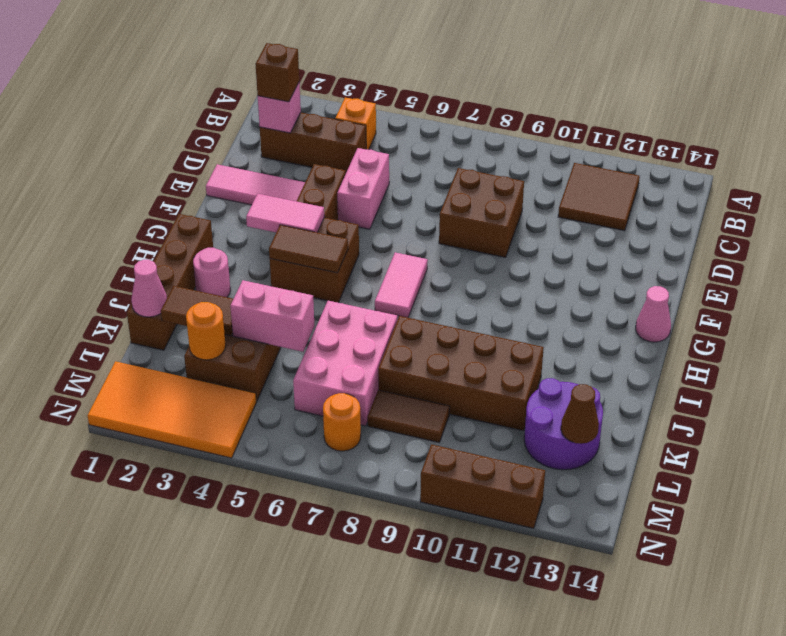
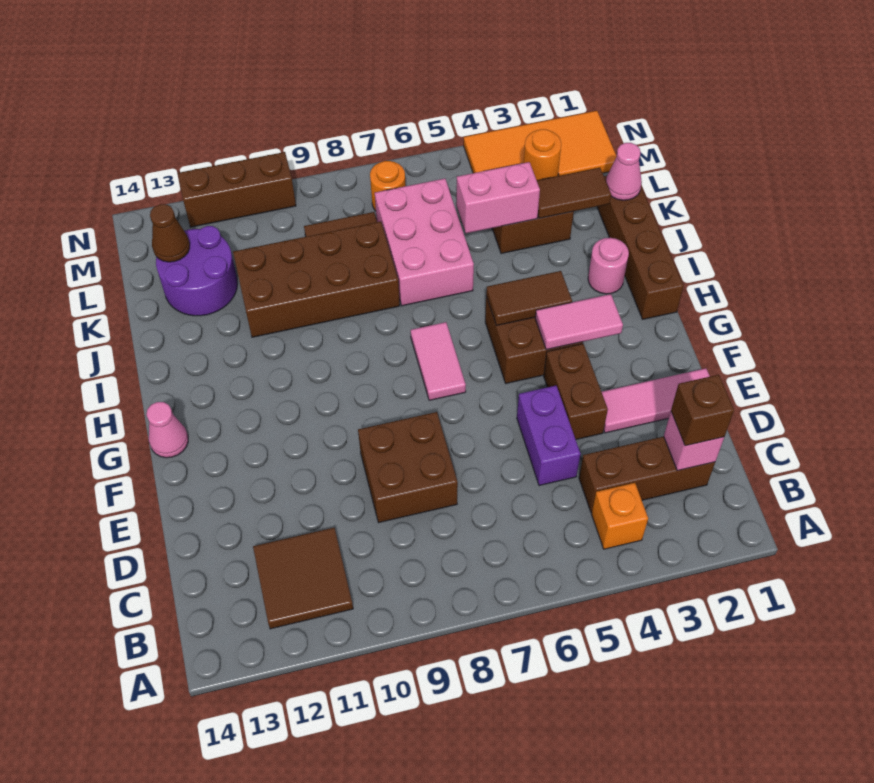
pink brick D5:E5 level 1 -> purple brick D5:E5 level 1

